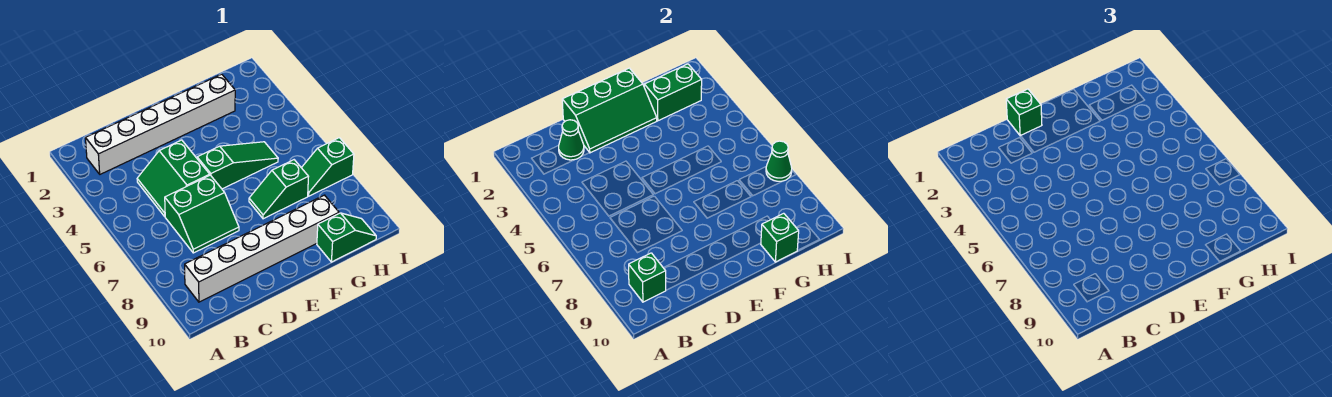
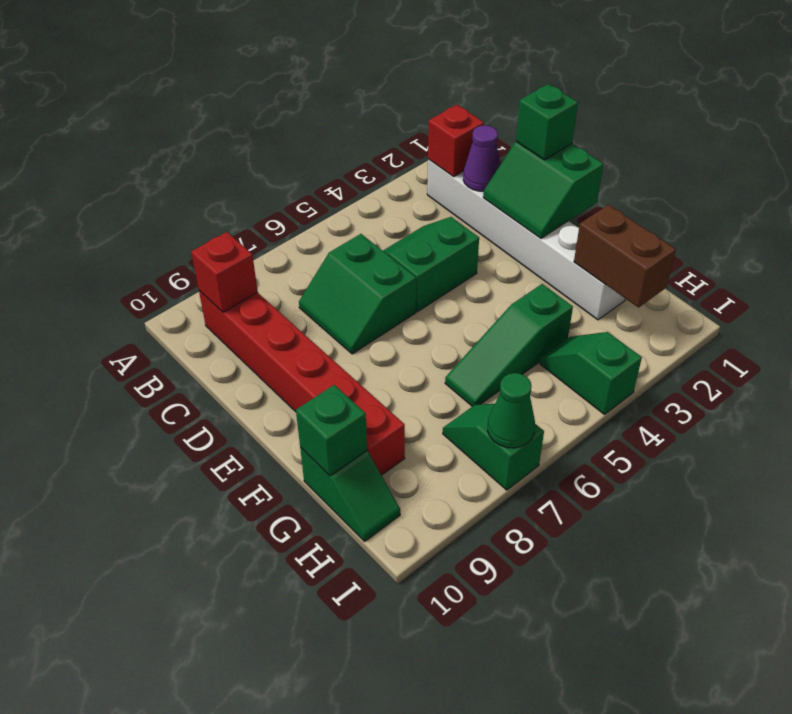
none -> red brick B2 level 2
white brick B9:G9 level 1 -> red brick B9:G9 level 1
green brick B9 level 2 -> red brick B9 level 2
green cone C2 level 2 -> purple cone C2 level 2
green slope D1:F2 level 2 top 1 -> green slope D1:E2 level 2 top 1
green slope E5:G5 level 1 top E -> green slope G4:G6 level 1 top 4
green slope F7:G7 level 1 top G -> green slope H4:I4 level 1 top I
green brick G2:H2 level 2 -> brown brick G2:H2 level 2

